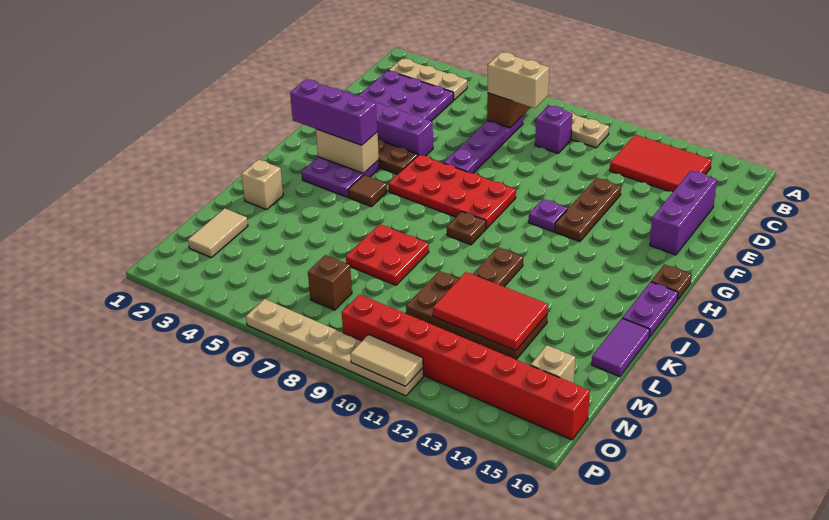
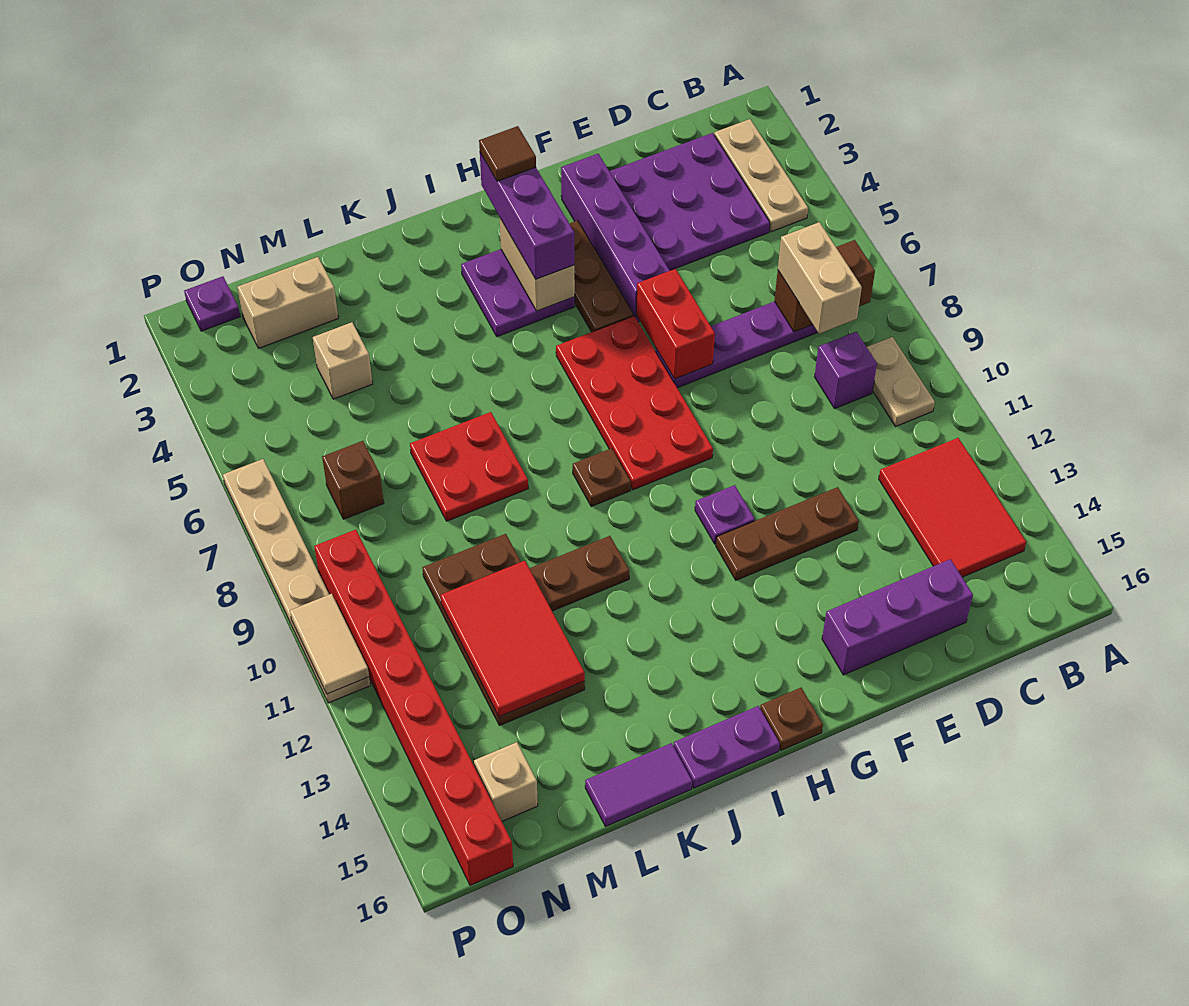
none -> red brick F6:F7 level 2
brown tile I5 level 1 -> brown tile H2 level 4
tan brick K2 level 1 -> tan brick M4 level 1
tan tile M2:N2 level 1 -> tan brick M2:N2 level 1
none -> purple plate O1 level 1

